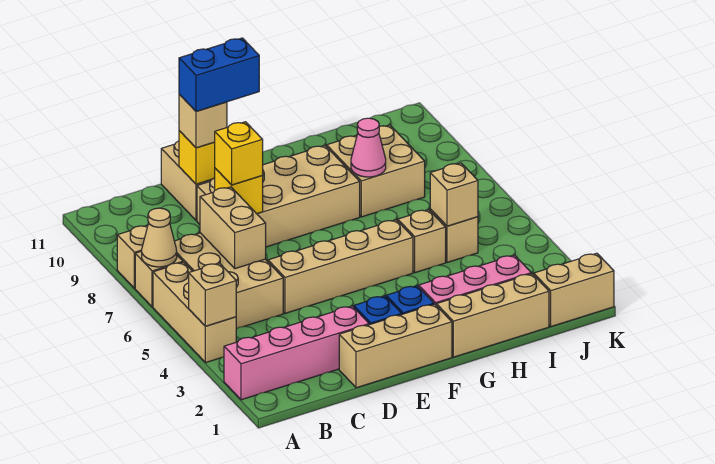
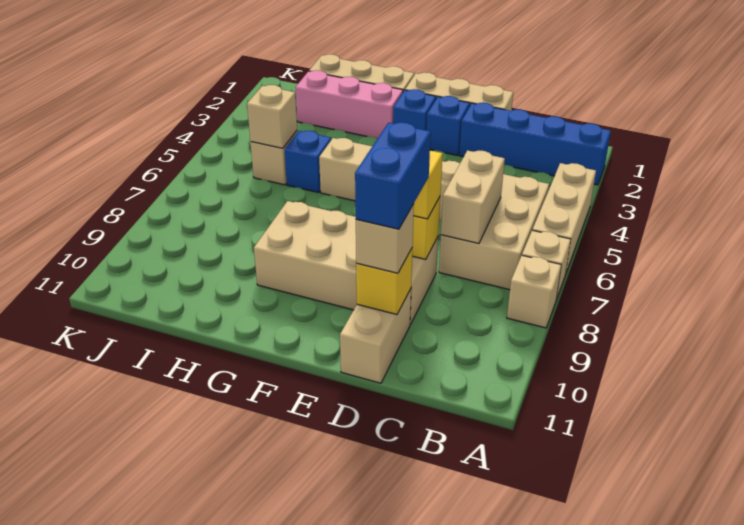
pink brick A2:D2 level 1 -> blue brick A2:D2 level 1
tan brick A4 level 2 -> none
tan cone A7 level 2 -> none
blue brick D10:E10 level 4 -> blue brick D9:D10 level 4
tan brick H5 level 1 -> blue brick H5 level 1
tan brick H8:I9 level 1 -> none
pink cone H8 level 2 -> none
tan brick J1:K1 level 1 -> none

